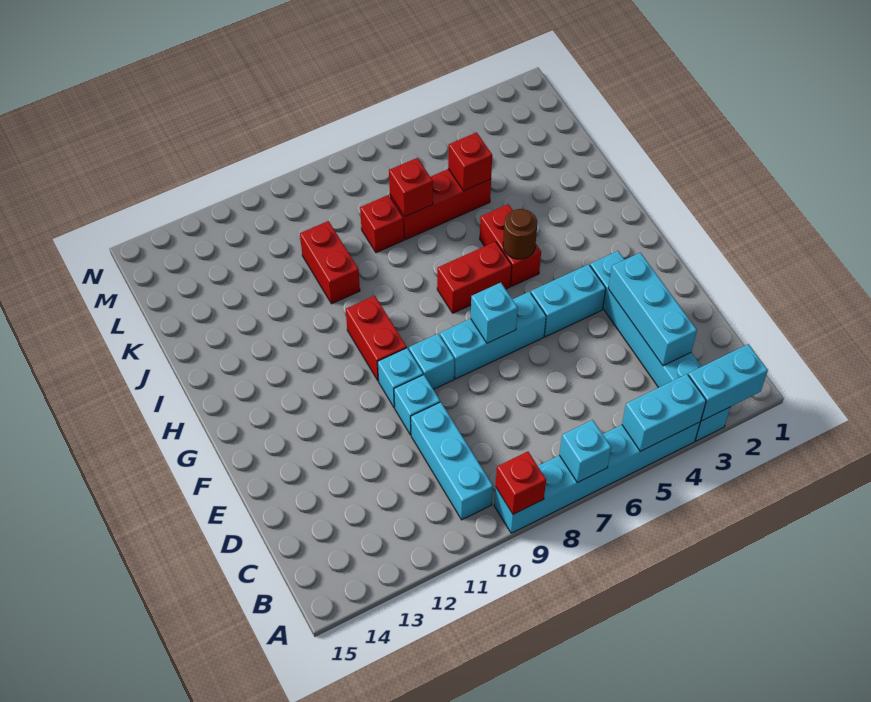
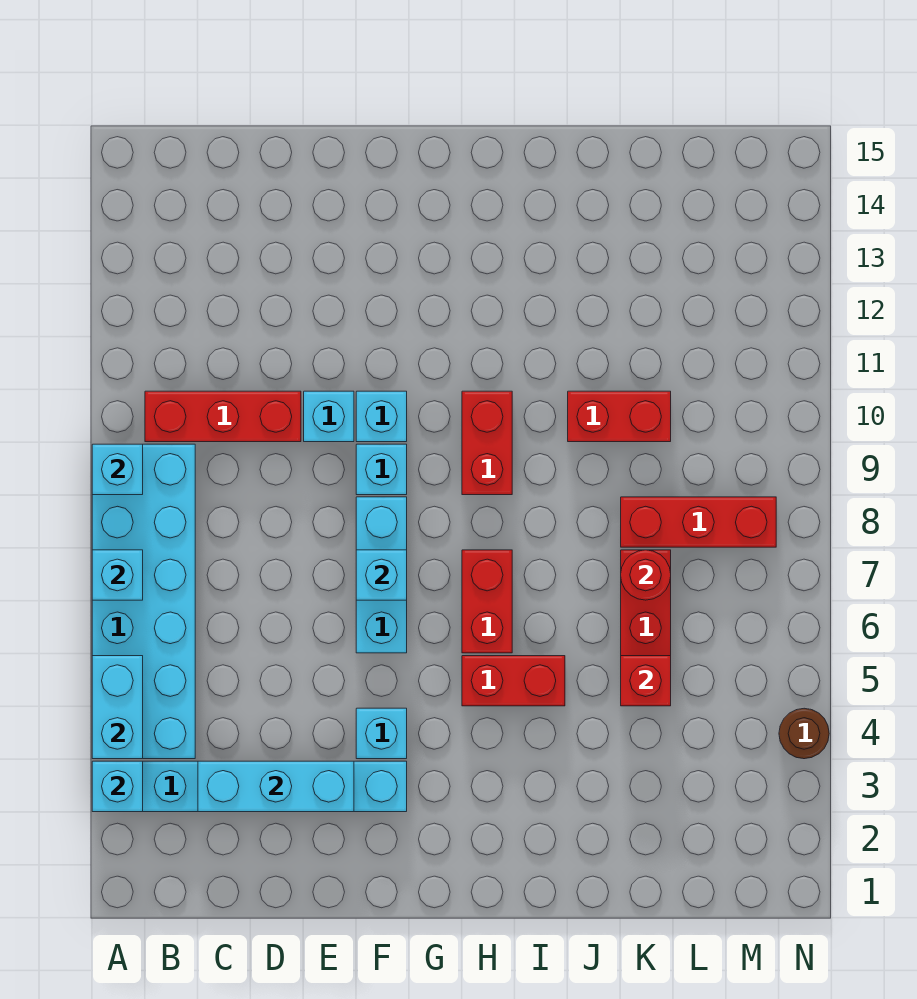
cyan brick A2:A3 level 2 -> cyan brick A3 level 2
cyan brick A4:A9 level 1 -> cyan brick A4:B9 level 1
red brick A9 level 2 -> cyan brick A9 level 2
cyan brick B10:D10 level 1 -> red brick B10:D10 level 1
cyan brick F4:F5 level 1 -> cyan brick F4 level 1
red brick G10:H10 level 1 -> red brick H9:H10 level 1
brown round brick H5 level 2 -> brown round brick N4 level 1
red brick K7 level 2 -> red round brick K7 level 2
red brick K8 level 1 -> red brick K8:M8 level 1

